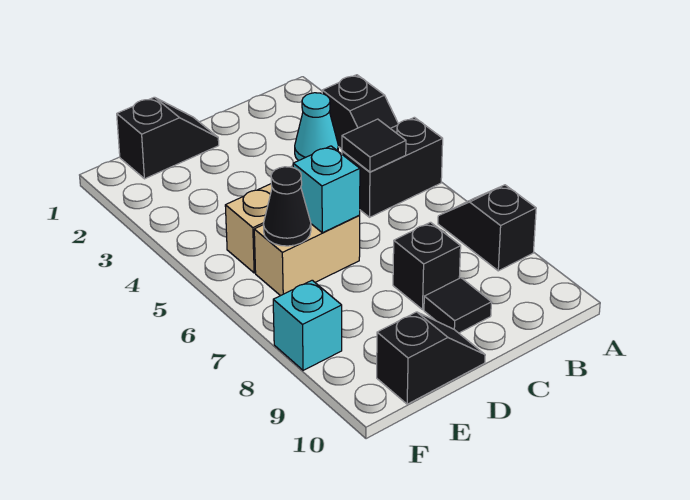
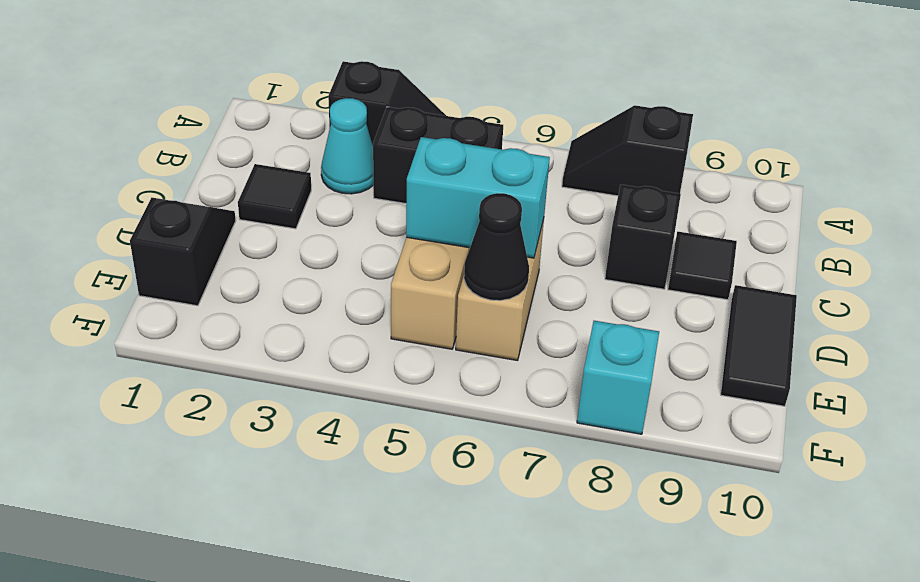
black brick A5:B5 level 1 -> black brick B4:B5 level 1
black tile B5 level 2 -> black tile C2 level 1
cyan brick D6 level 2 -> cyan brick D5:D6 level 2
black slope D10:E10 level 1 top E -> black tile D10:E10 level 1

